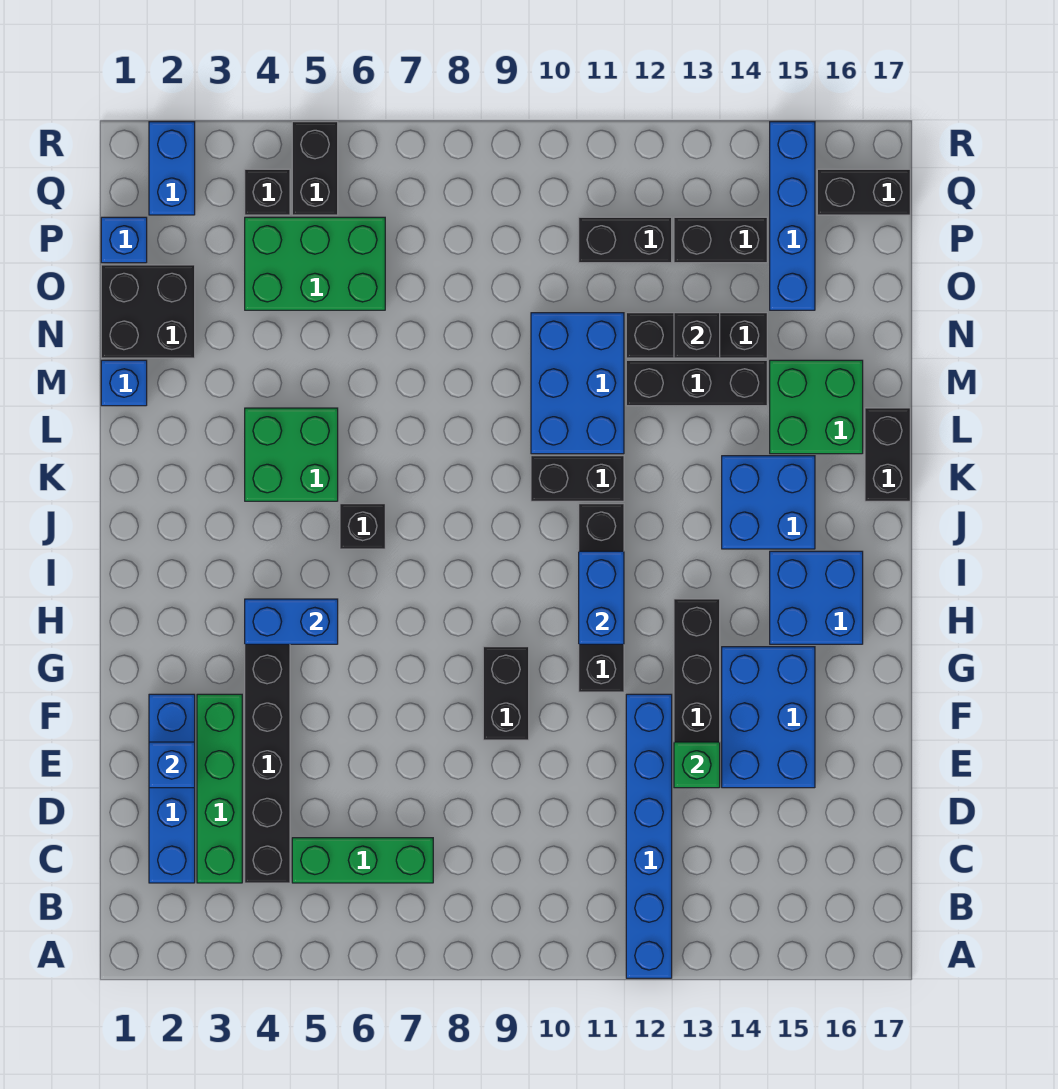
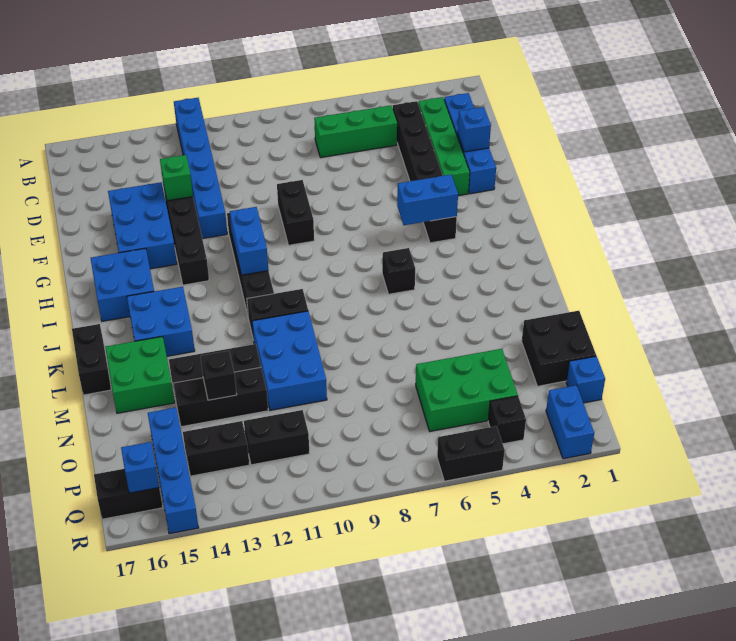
green brick K4:L5 level 1 -> none
blue brick M1 level 1 -> blue brick Q16 level 2
black brick Q5:R5 level 1 -> black brick R5:R6 level 1

